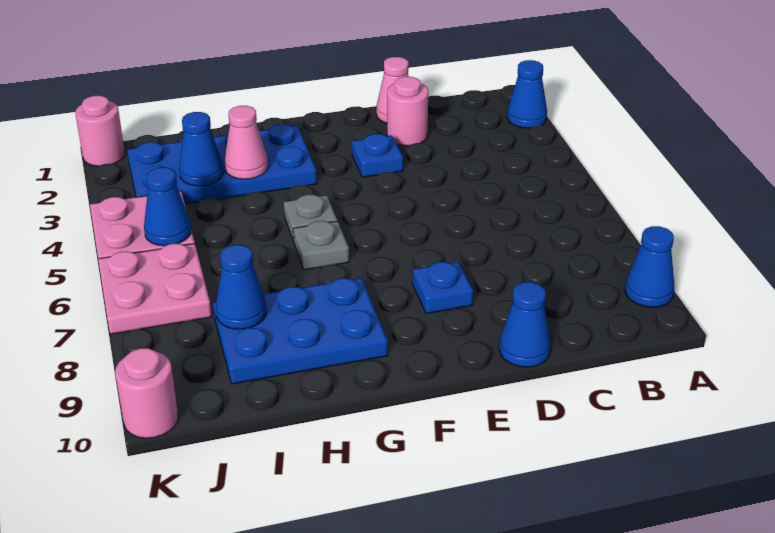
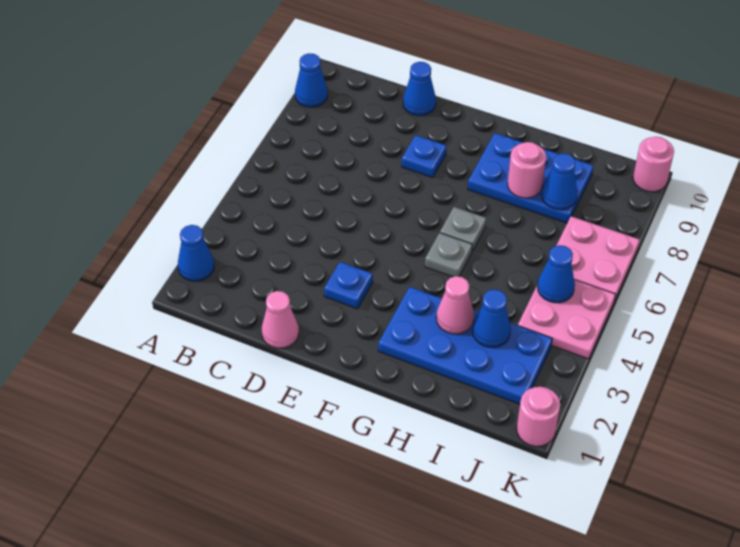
pink round brick D2 level 1 -> pink round brick H8 level 2

